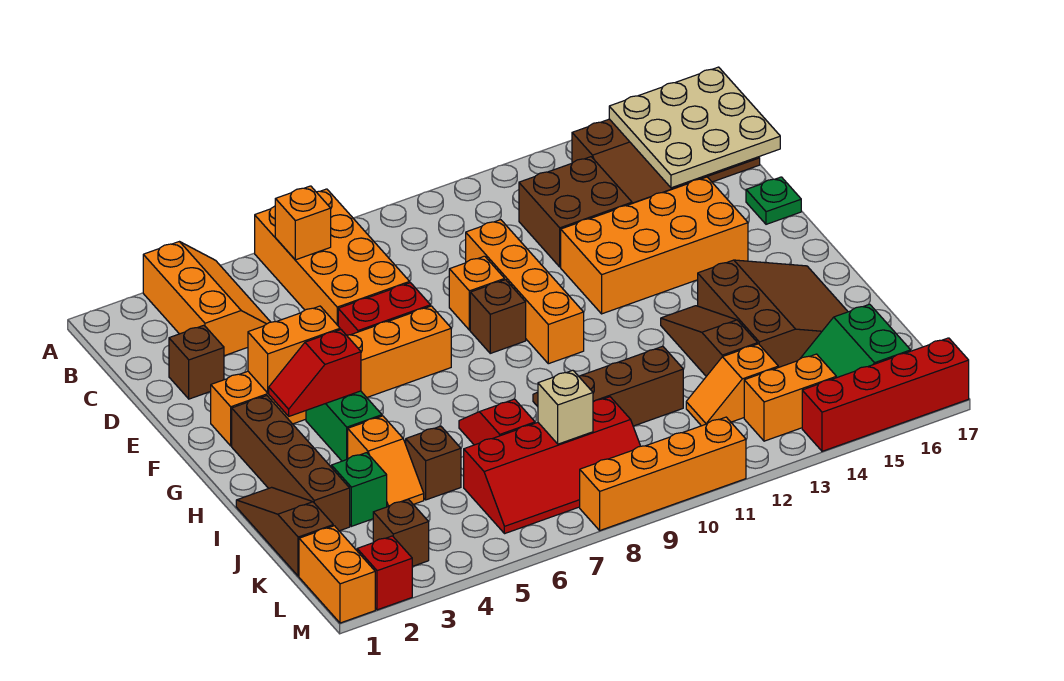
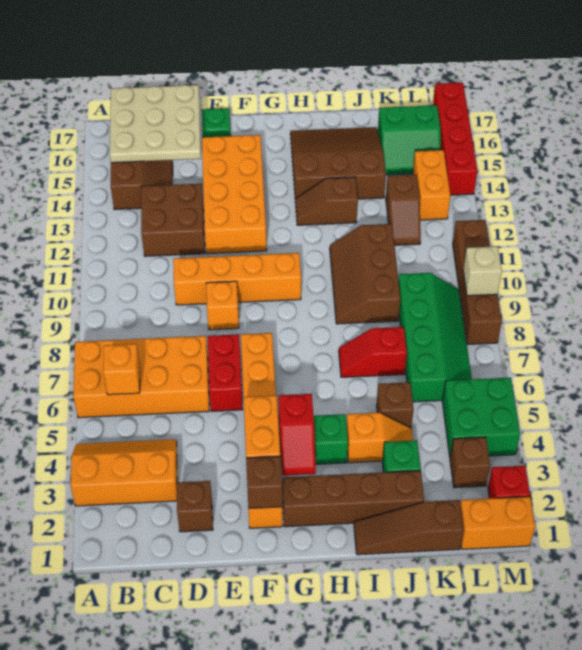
brown brick F9 level 1 -> brown brick F2 level 2
brown slope H13:J13 level 1 top J -> brown slope H13:I13 level 1 top I
red slope K6:L9 level 1 top K -> green slope K6:L9 level 1 top K
tan brick K8 level 2 -> tan brick M9 level 2
orange slope K12:K13 level 1 top 13 -> brown slope K12:K13 level 1 top 13
none -> green brick L4:M5 level 1
orange brick M8:M11 level 1 -> brown brick M8:M11 level 1

